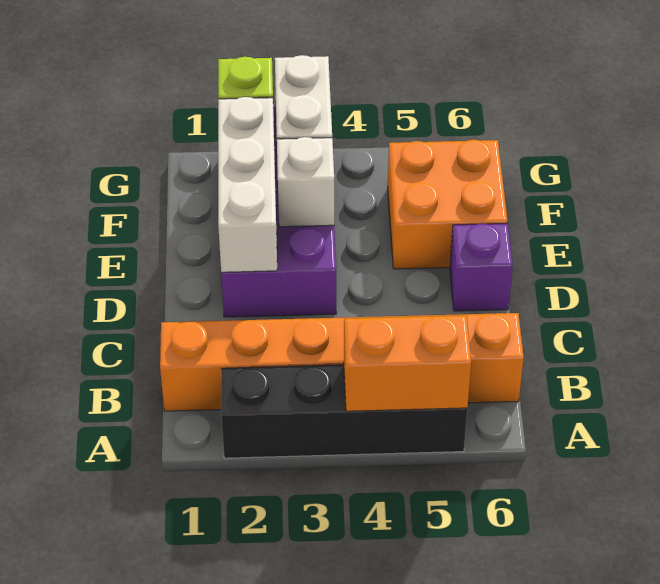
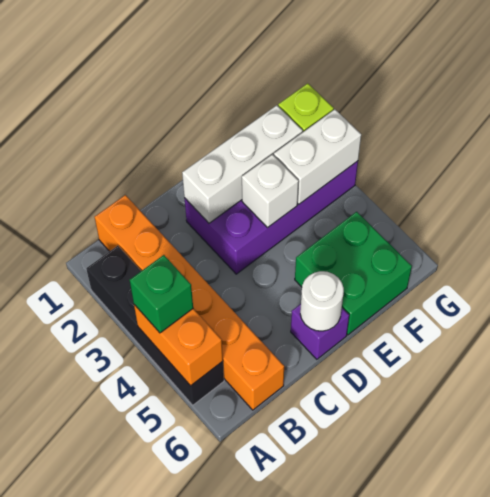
none -> green brick A4 level 3
none -> white round brick D6 level 2
orange brick E5:F6 level 1 -> green brick E5:F6 level 1

